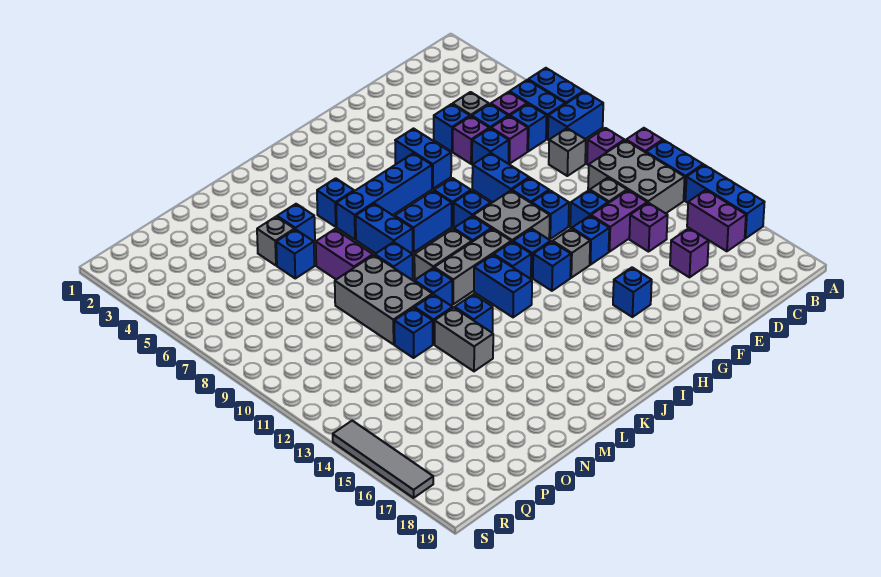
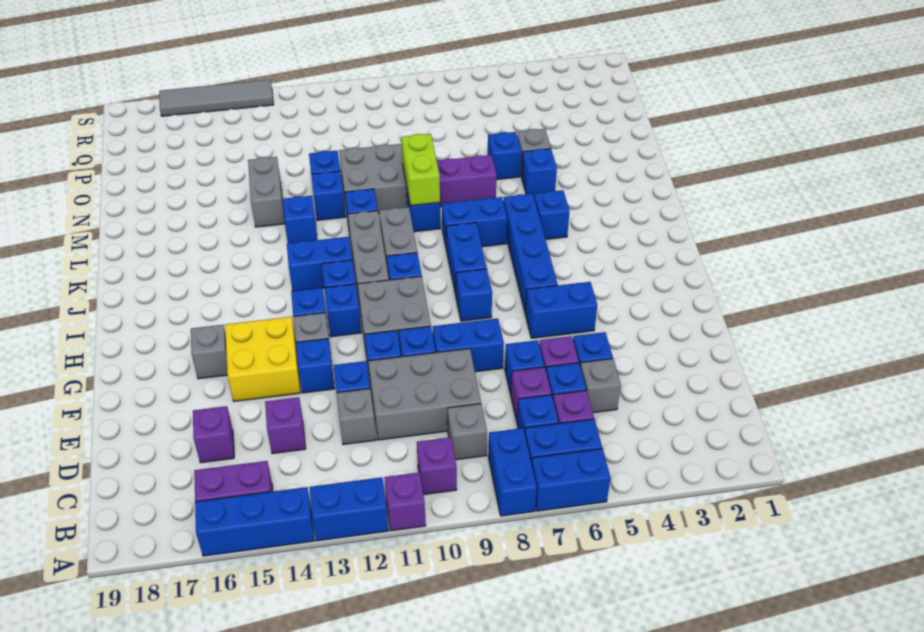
grey brick B11:C13 level 1 -> grey brick D9:E11 level 1
purple brick D13:E13 level 1 -> none
none -> yellow brick F14:G15 level 1
blue brick G16 level 1 -> grey brick G16 level 1
blue brick H9 level 1 -> none
none -> lime brick L9:M9 level 2
grey brick M13:M14 level 1 -> grey brick M14:N14 level 1

